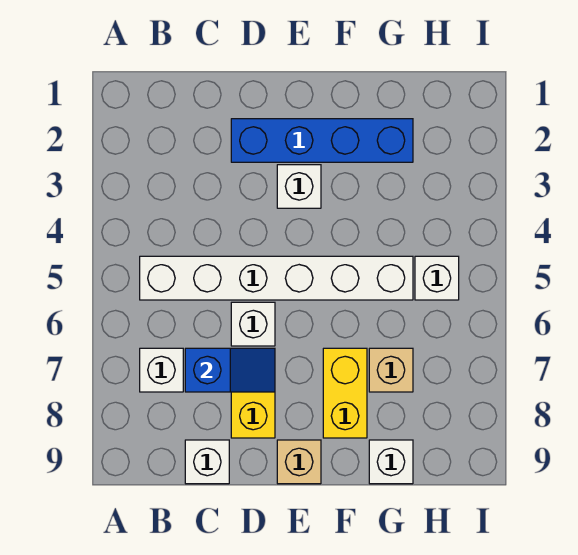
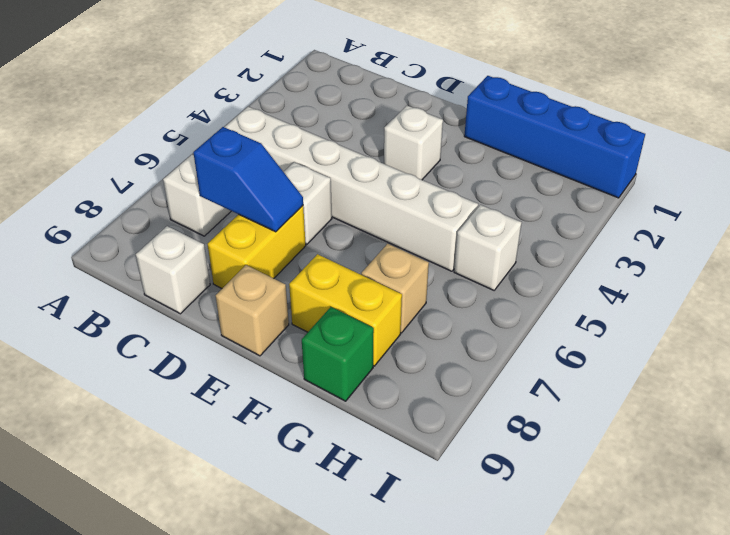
blue brick D2:G2 level 1 -> blue brick F1:I1 level 1
yellow brick F7:F8 level 1 -> yellow brick F8:G8 level 1
white brick G9 level 1 -> green brick G9 level 1

